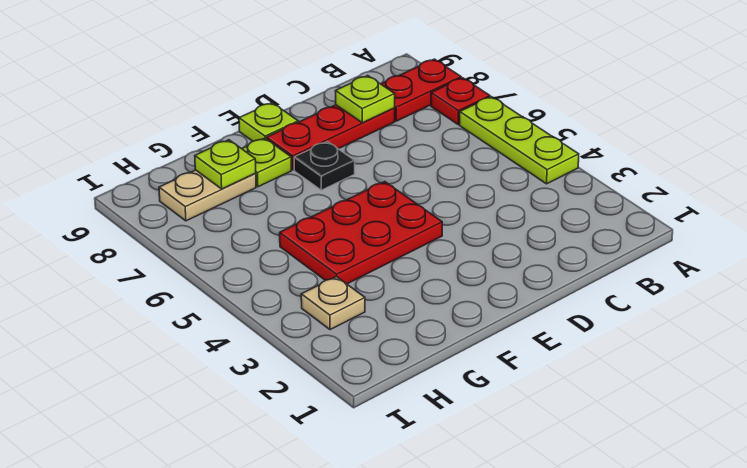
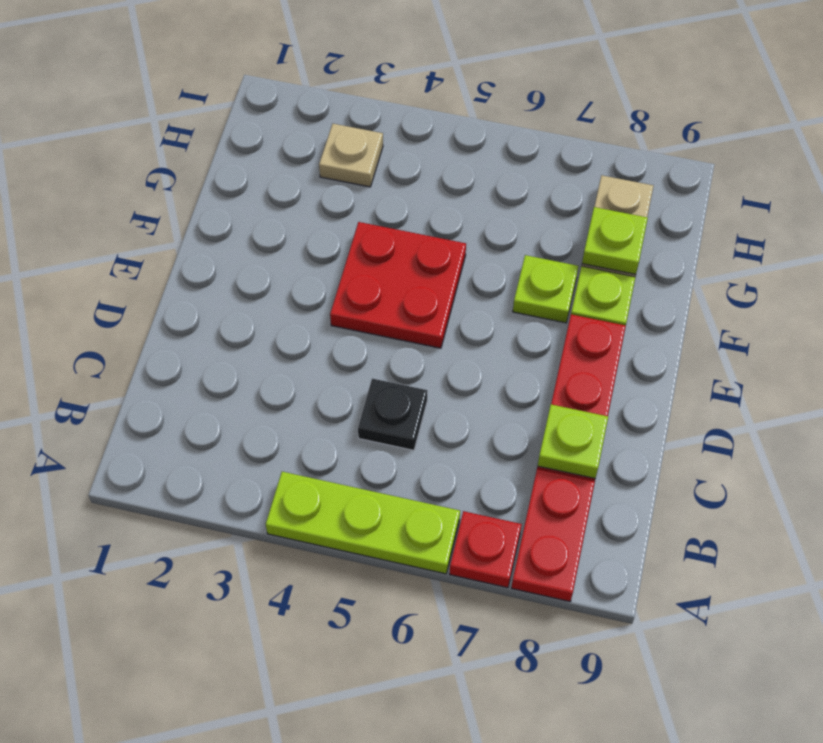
red plate E4:G5 level 1 -> red plate E4:F5 level 1
black plate E7 level 1 -> black plate C5 level 1
lime plate E9 level 1 -> lime plate F7 level 1

